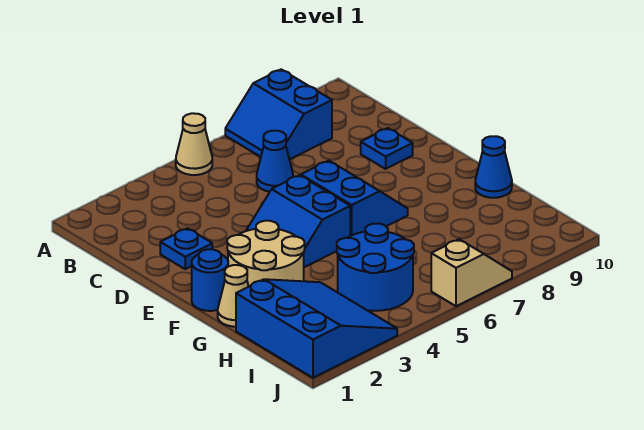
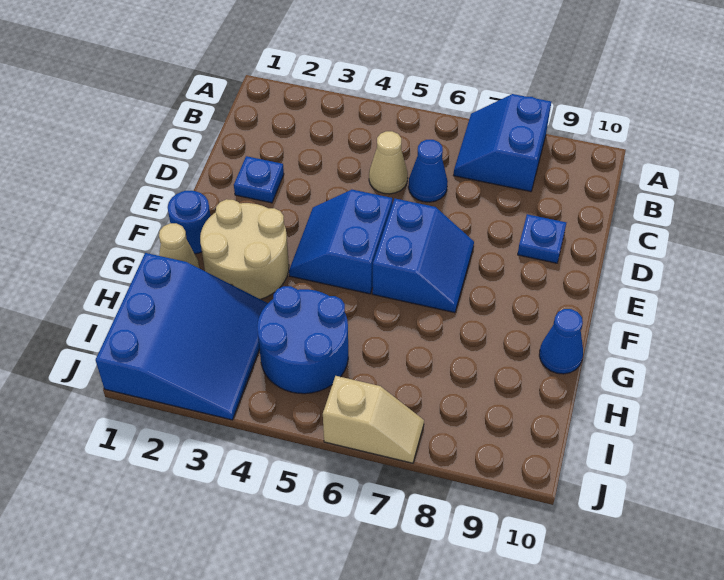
tan cone A5 level 1 -> tan cone C5 level 1

